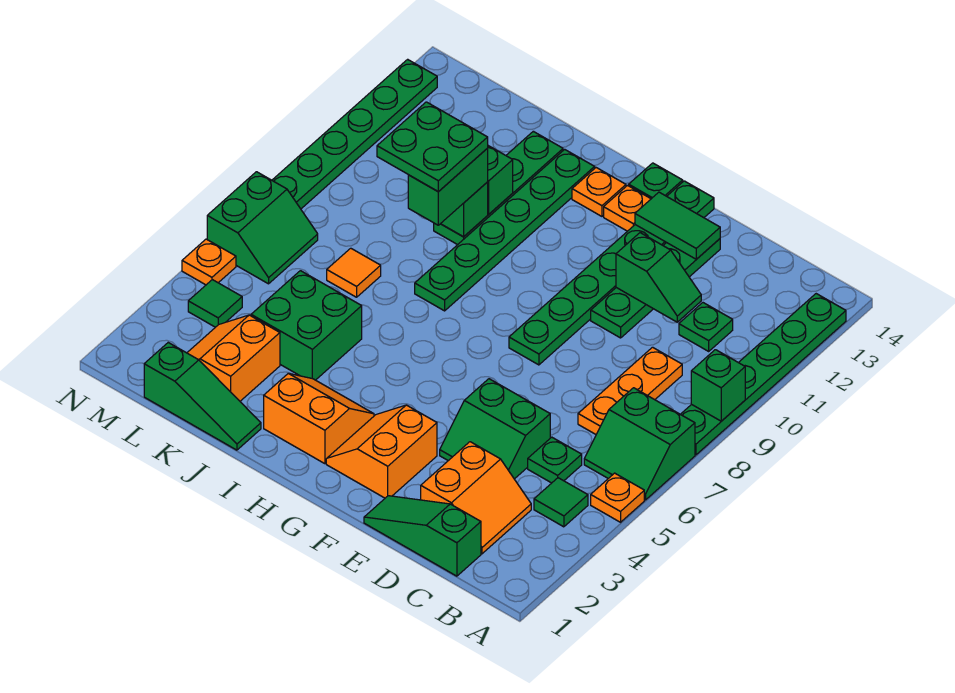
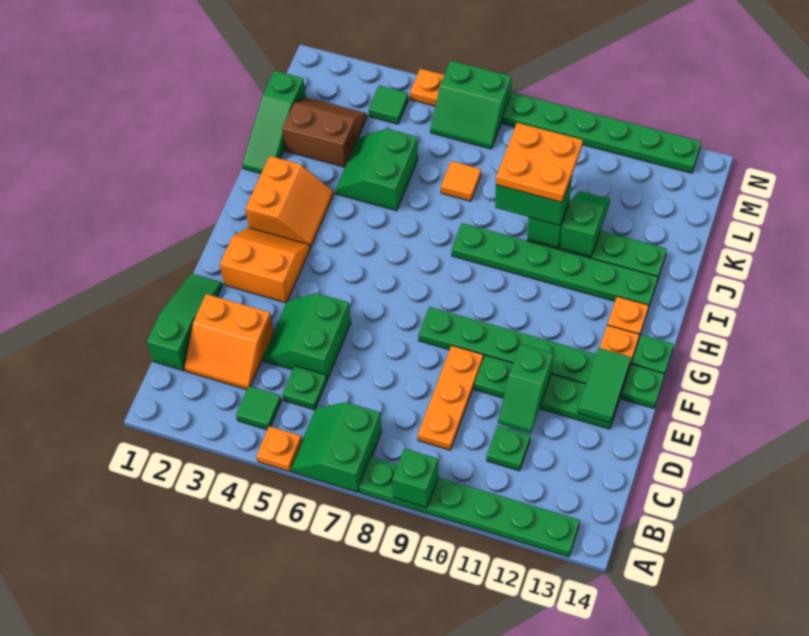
orange plate C7:C9 level 1 -> orange plate C9:E9 level 1
green brick J4:K5 level 1 -> green slope J4:K5 level 1 top 5
green plate J9:K10 level 4 -> orange plate J9:K10 level 4
orange slope K2:L3 level 1 top K -> brown slope K2:L3 level 1 top K

